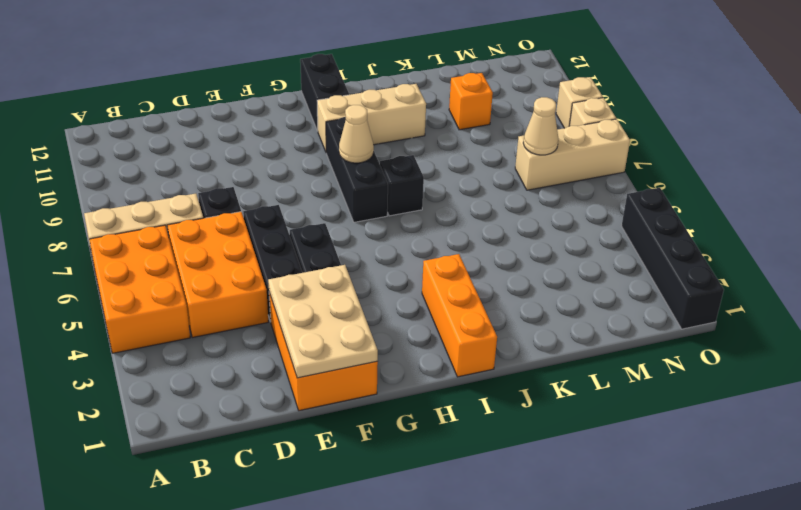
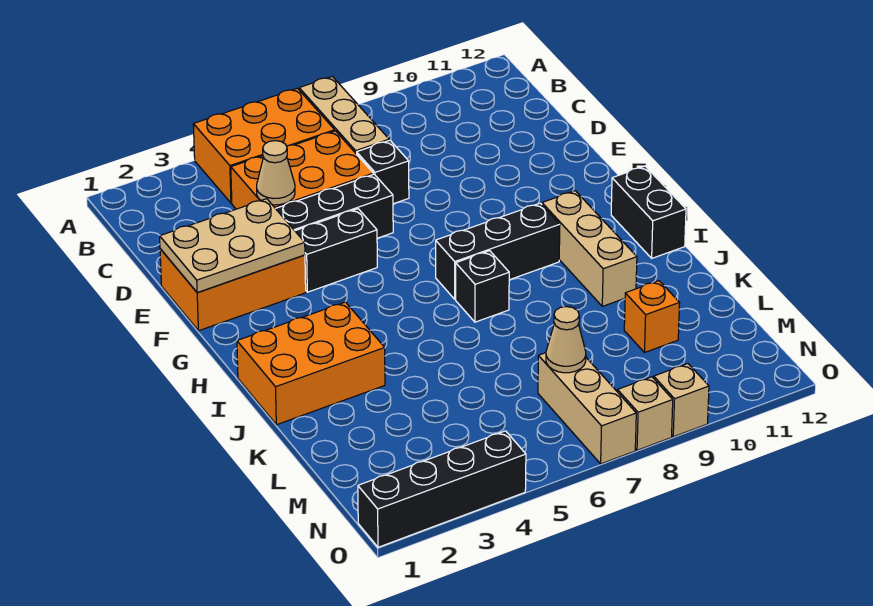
tan cone H8 level 2 -> tan cone D4 level 2
black brick H11:H12 level 1 -> black brick H12:I12 level 1
orange brick I1:I3 level 1 -> orange brick I1:J3 level 1

